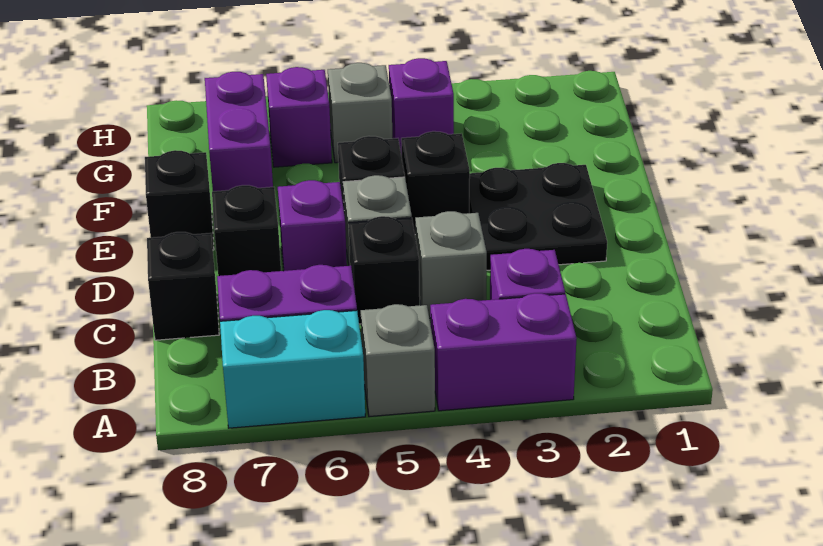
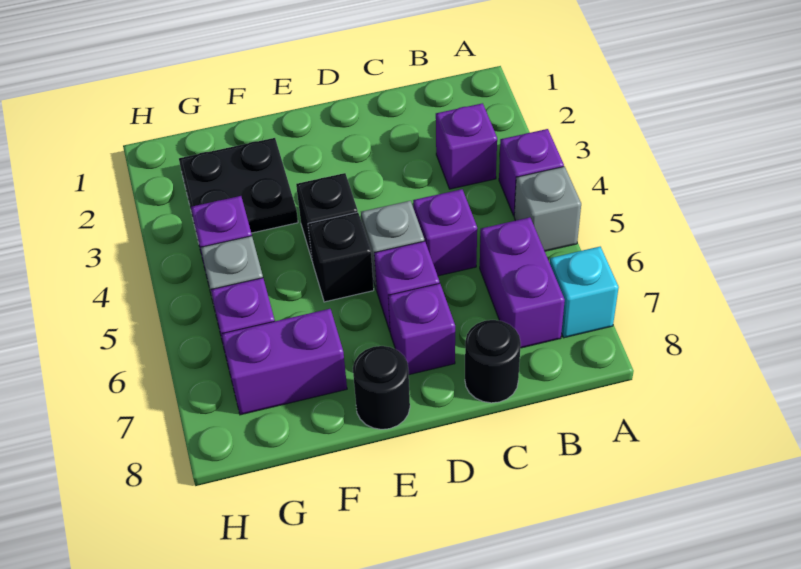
purple brick A3:A4 level 1 -> purple brick A4 level 1
cyan brick A6:A7 level 1 -> cyan brick A7 level 1
grey brick C4 level 1 -> none
black brick C5 level 1 -> purple brick C5 level 1
black brick C8 level 1 -> black round brick C8 level 1
black plate D2:E3 level 1 -> black plate F2:G3 level 1
black brick D7 level 1 -> purple brick D7 level 1
black brick E8 level 1 -> black round brick E8 level 1

